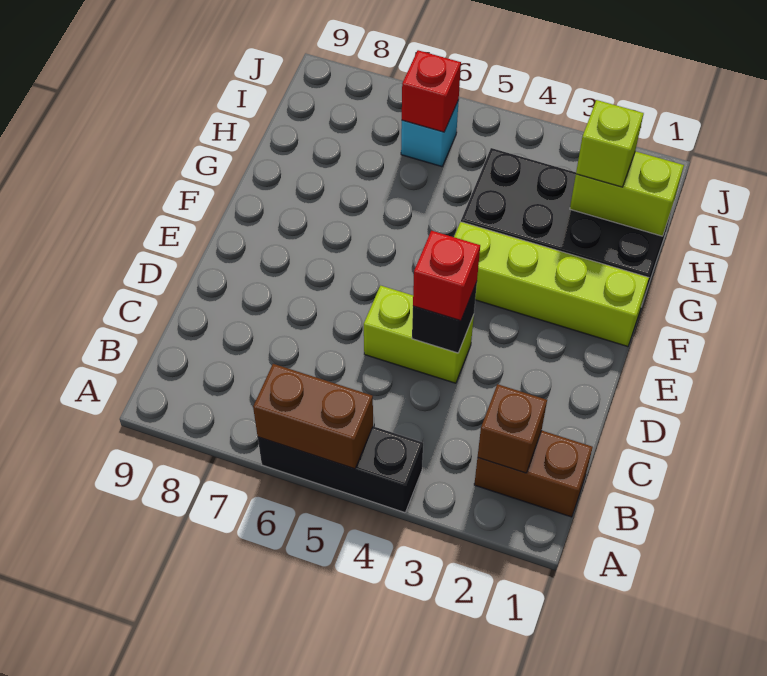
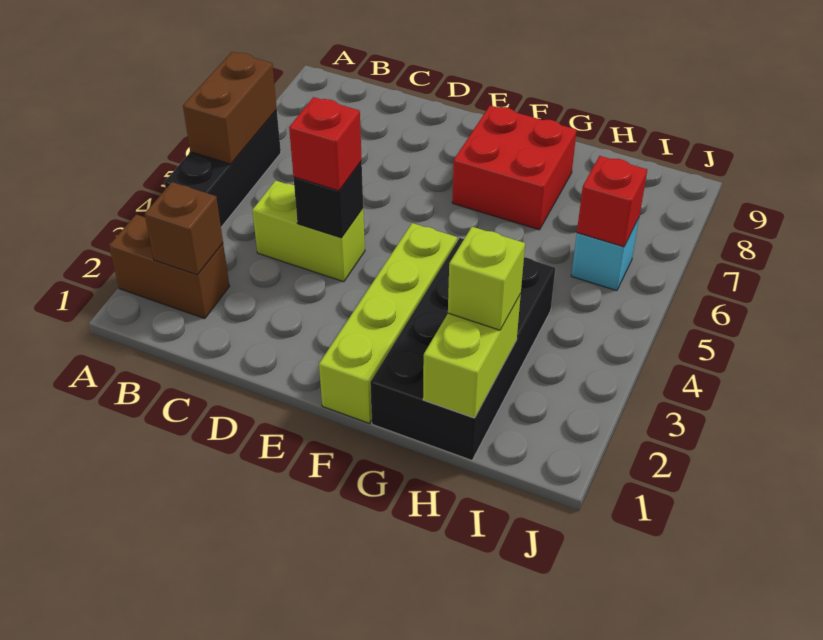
brown brick B1:B2 level 1 -> brown brick A2:B2 level 1
lime brick D4:D5 level 1 -> lime brick C4:D4 level 1
none -> red brick F7:G8 level 1

